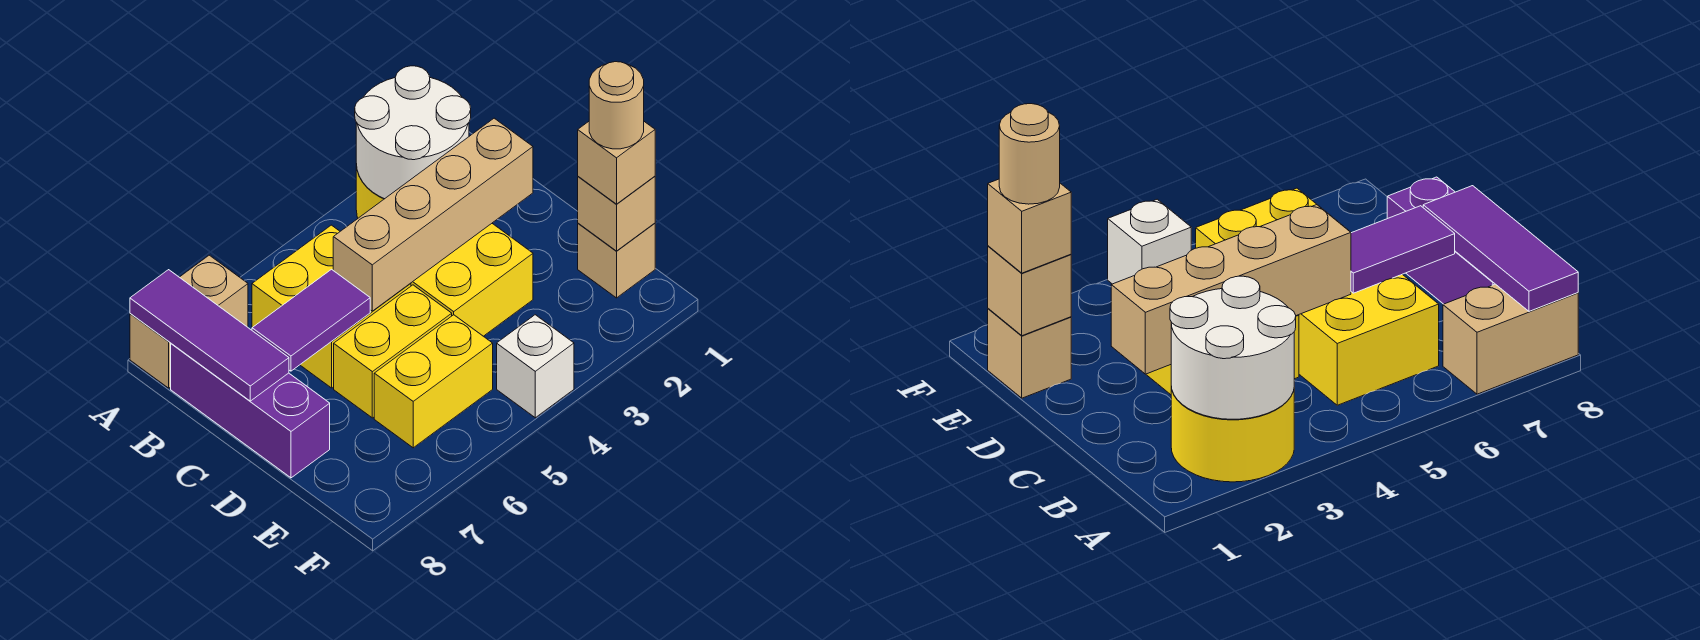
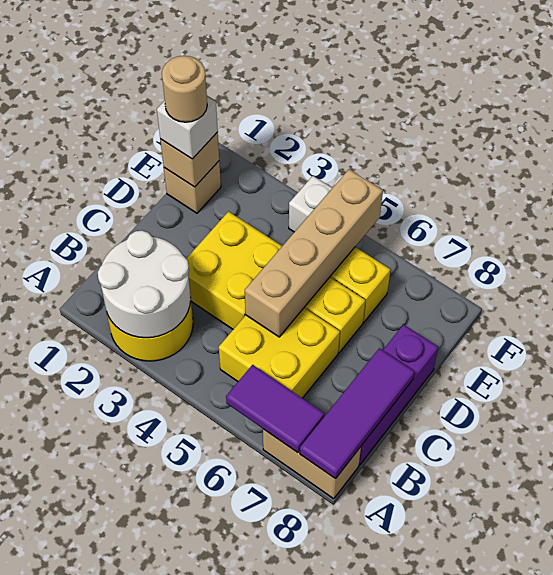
tan brick C2:C5 level 2 -> tan brick C5:F5 level 2
purple tile C6:C7 level 2 -> purple tile A6:A7 level 2
tan brick E1 level 3 -> white brick E1 level 3

